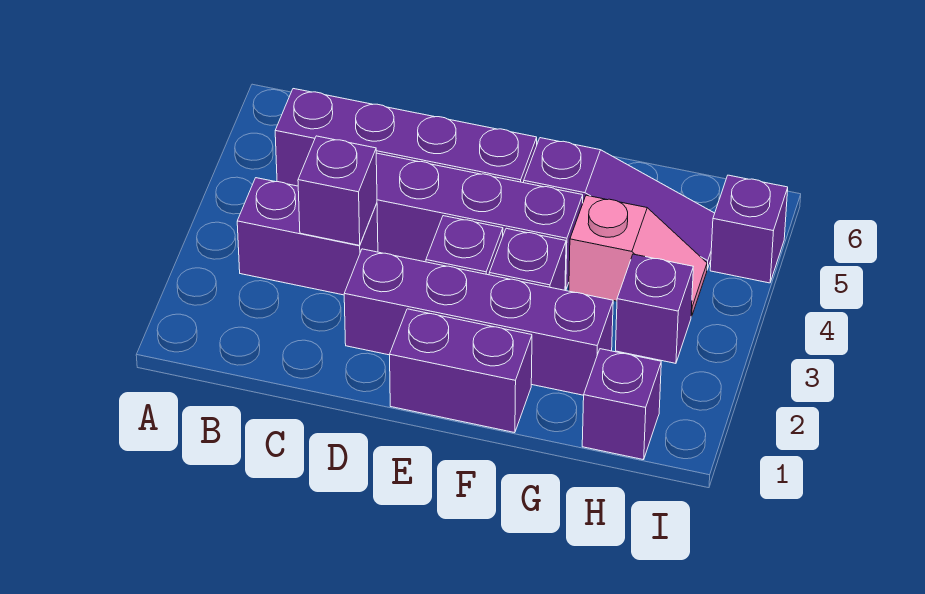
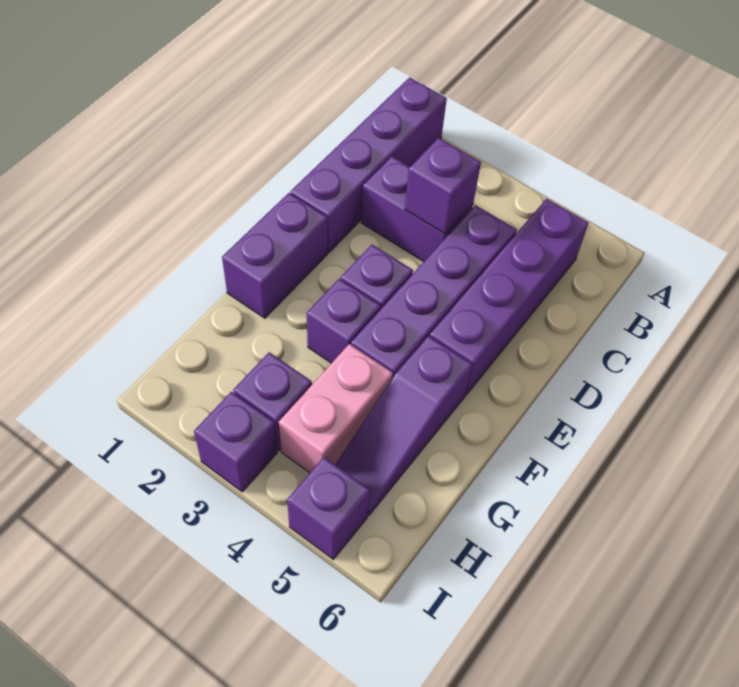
purple brick B3:C3 level 1 -> purple brick C2:C3 level 1
purple brick D2:G2 level 1 -> purple brick A1:D1 level 1
pink slope G4:H4 level 1 top G -> pink brick G4:H4 level 1
purple brick H1 level 1 -> purple brick I3 level 1

